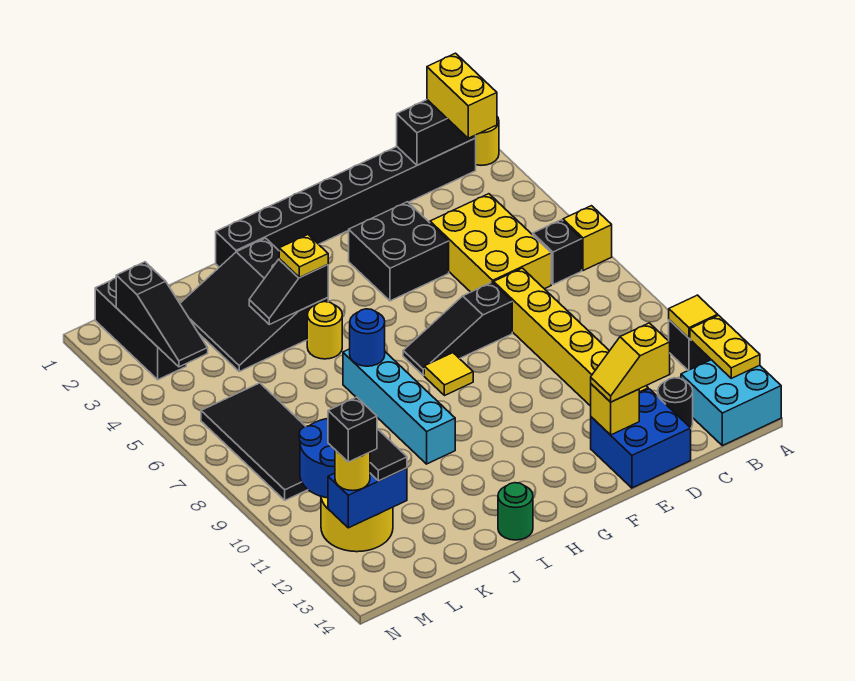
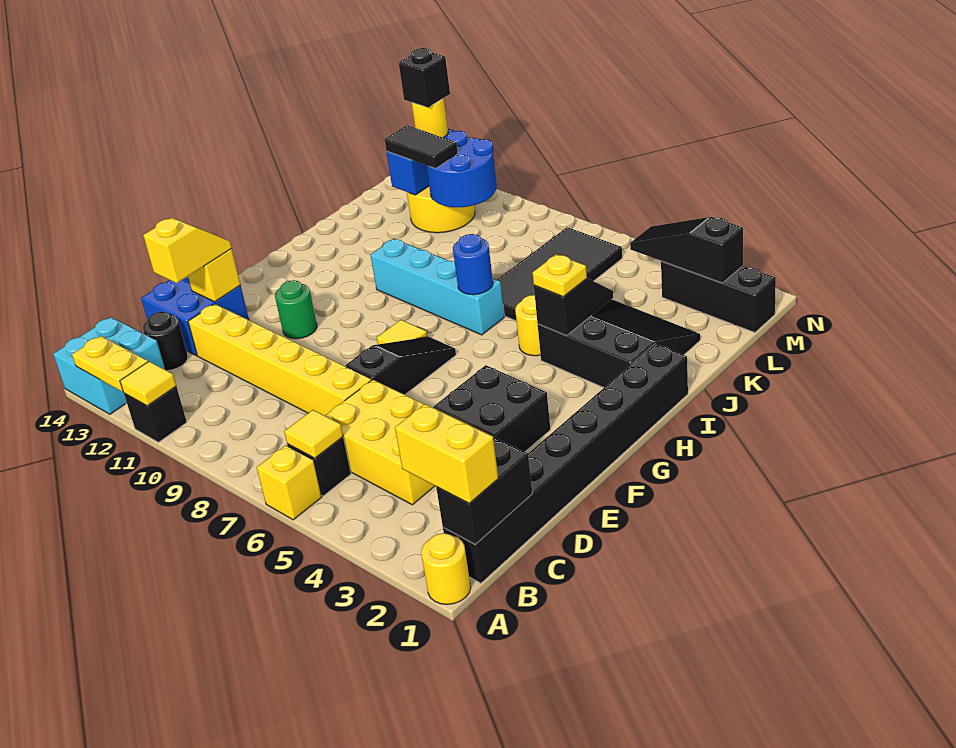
none -> yellow tile B6 level 2
green round brick I14 level 1 -> green round brick F11 level 1
black tile L6:M9 level 1 -> black tile J6:M7 level 1

